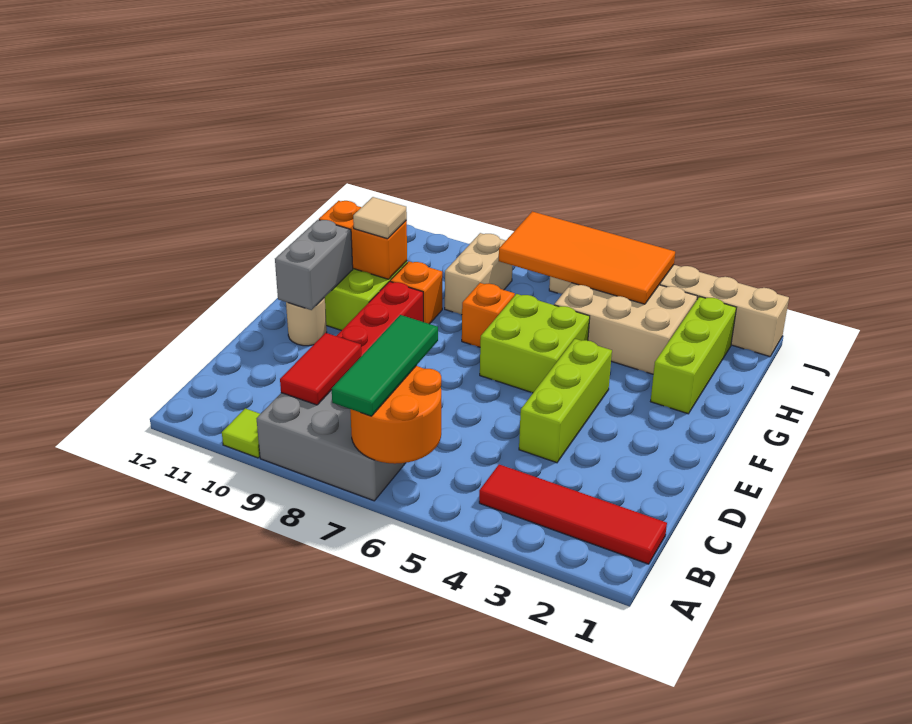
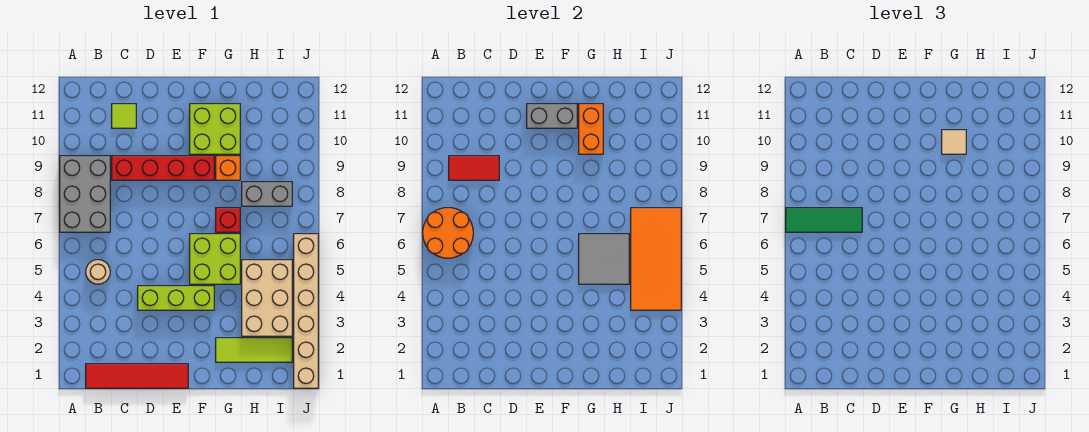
lime tile A10 level 1 -> lime tile C11 level 1
red tile B1:B4 level 1 -> red tile B1:E1 level 1
tan round brick E11 level 1 -> tan round brick B5 level 1
lime brick G2:I2 level 1 -> lime tile G2:I2 level 1
none -> grey tile G5:H6 level 2
orange brick G7 level 1 -> red brick G7 level 1
tan brick H8:I8 level 1 -> grey brick H8:I8 level 1

